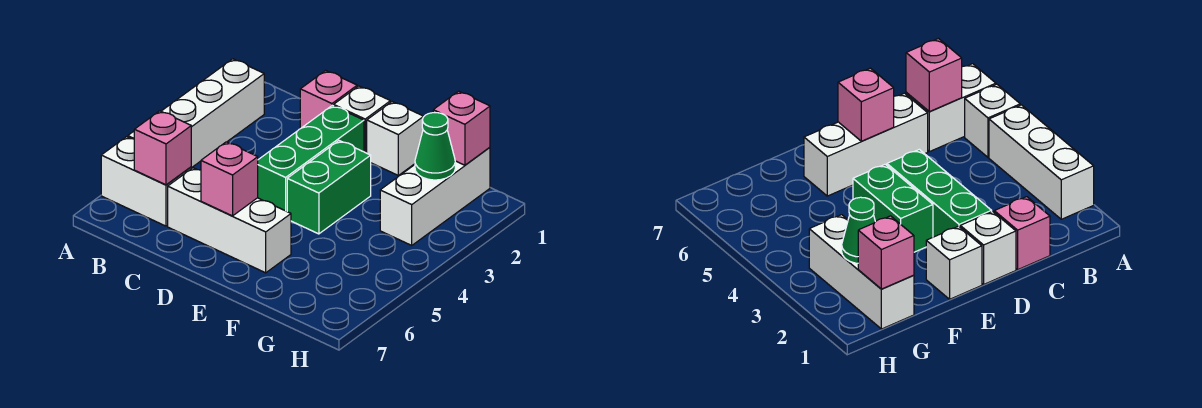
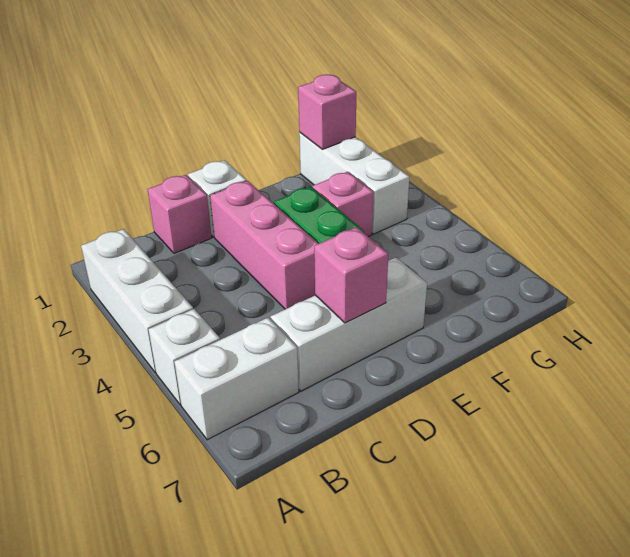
pink brick B6 level 2 -> pink brick F3 level 1
green brick D2:D4 level 1 -> pink brick D2:D4 level 1
white brick E1 level 1 -> none
green cone G2 level 2 -> none

